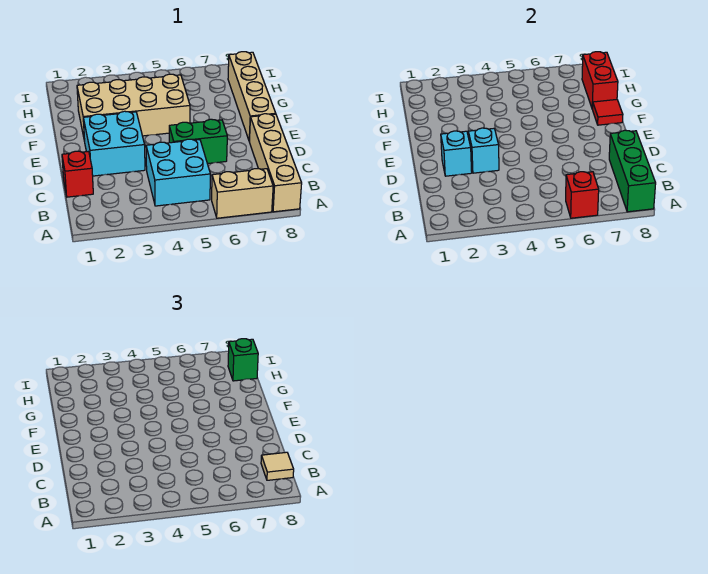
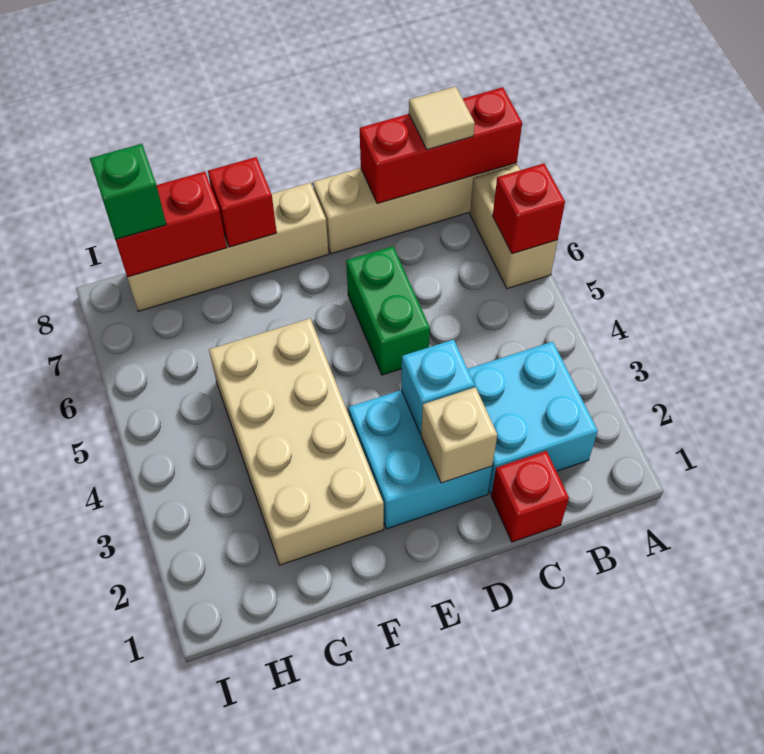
green brick A8:C8 level 2 -> red brick A8:C8 level 2
cyan brick B4:C5 level 1 -> cyan brick B2:C3 level 1
cyan brick D2 level 2 -> tan brick D2 level 2
red tile F8 level 2 -> red brick F8 level 2

